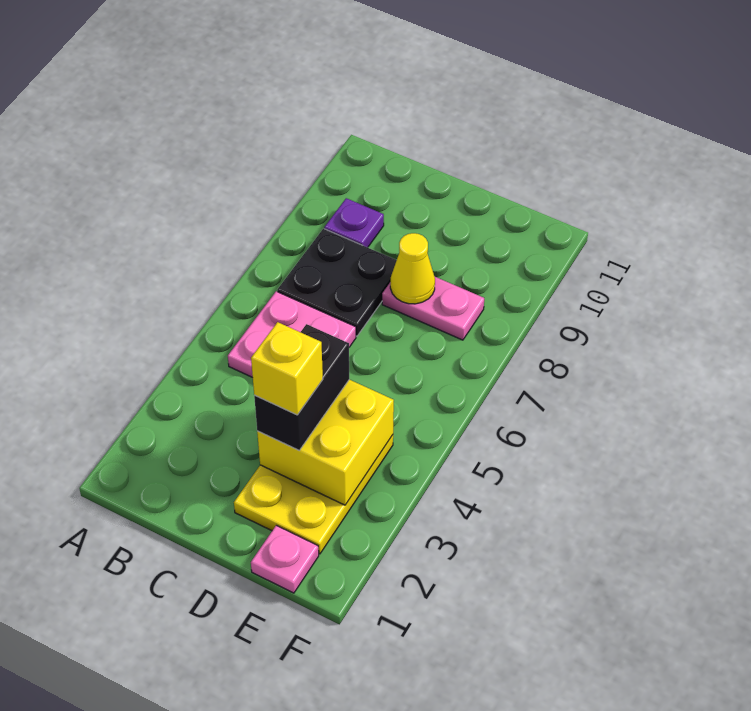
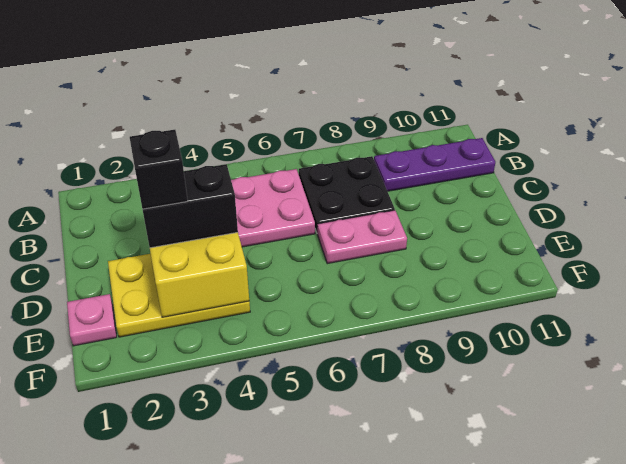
purple plate B9 level 1 -> purple plate B9:B11 level 1
yellow brick D3 level 4 -> black brick D3 level 4
pink plate D8:E8 level 1 -> pink plate D7:D8 level 1
yellow cone D8 level 2 -> none

